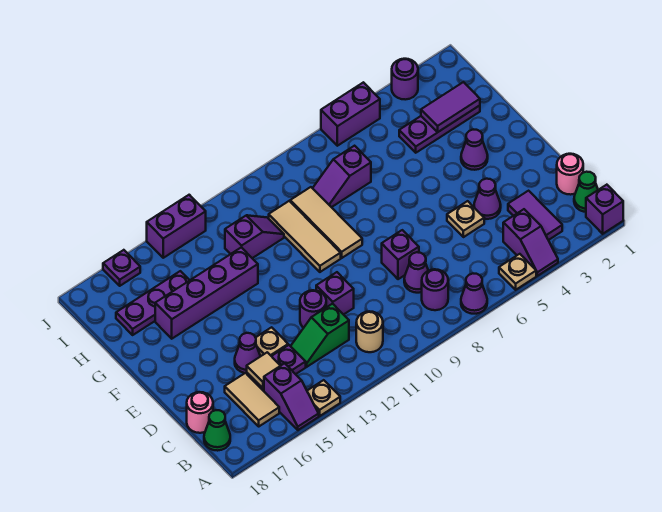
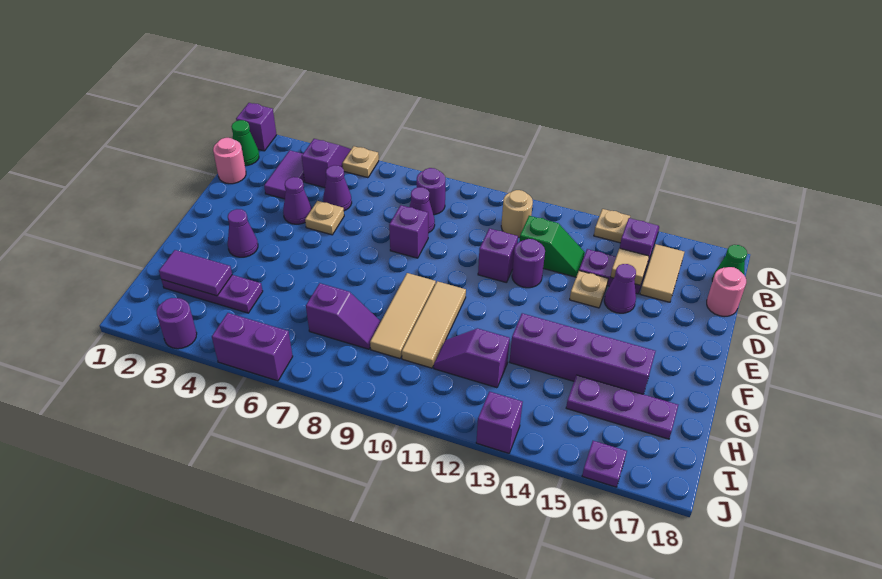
purple cone A7 level 1 -> purple cone C5 level 1
purple brick J13:J14 level 1 -> purple brick J13 level 1

